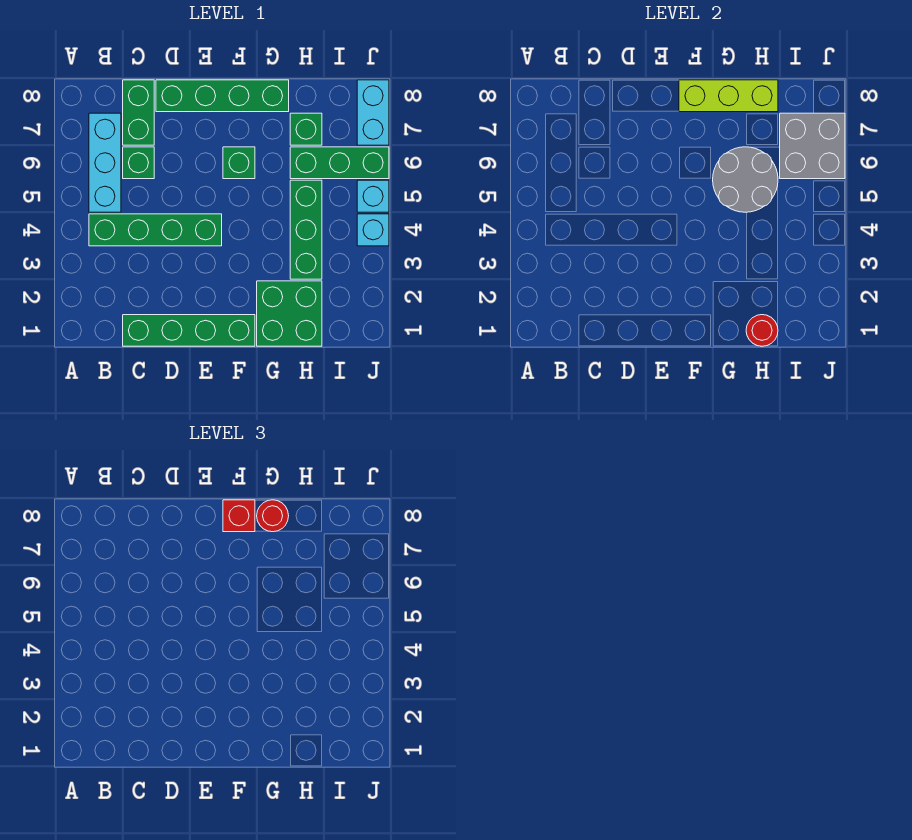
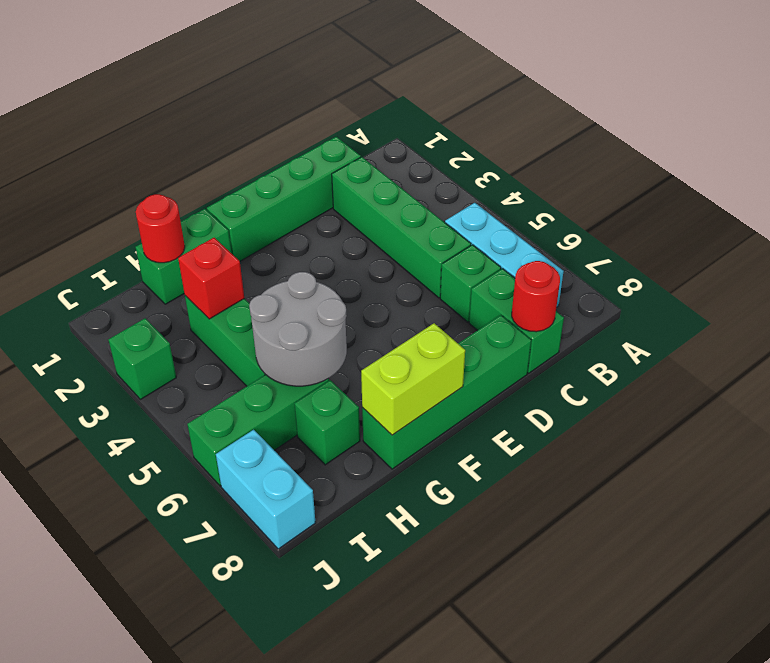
green brick B4:E4 level 1 -> green brick C2:C5 level 1
green brick F6 level 1 -> green brick J3 level 1
lime brick F8:H8 level 2 -> lime brick F8:G8 level 2
red brick F8 level 3 -> red brick H3 level 2
green brick G1:H2 level 1 -> green brick G1:H1 level 1
red round brick G8 level 3 -> red round brick C8 level 2
grey brick I6:J7 level 2 -> none
cyan brick J4 level 1 -> none
cyan brick J5 level 1 -> none

